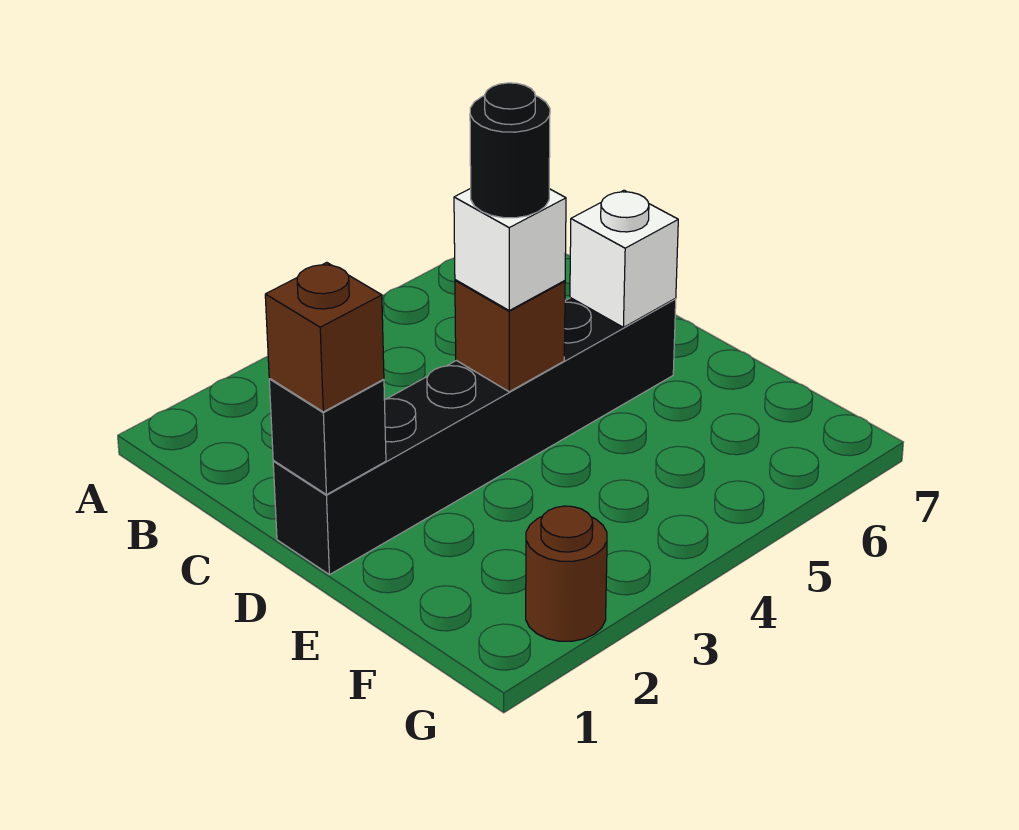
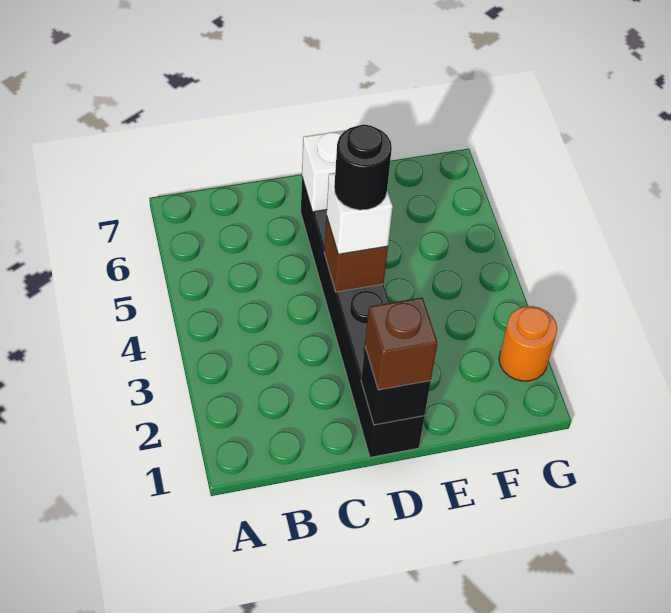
brown round brick G2 level 1 -> orange round brick G2 level 1

